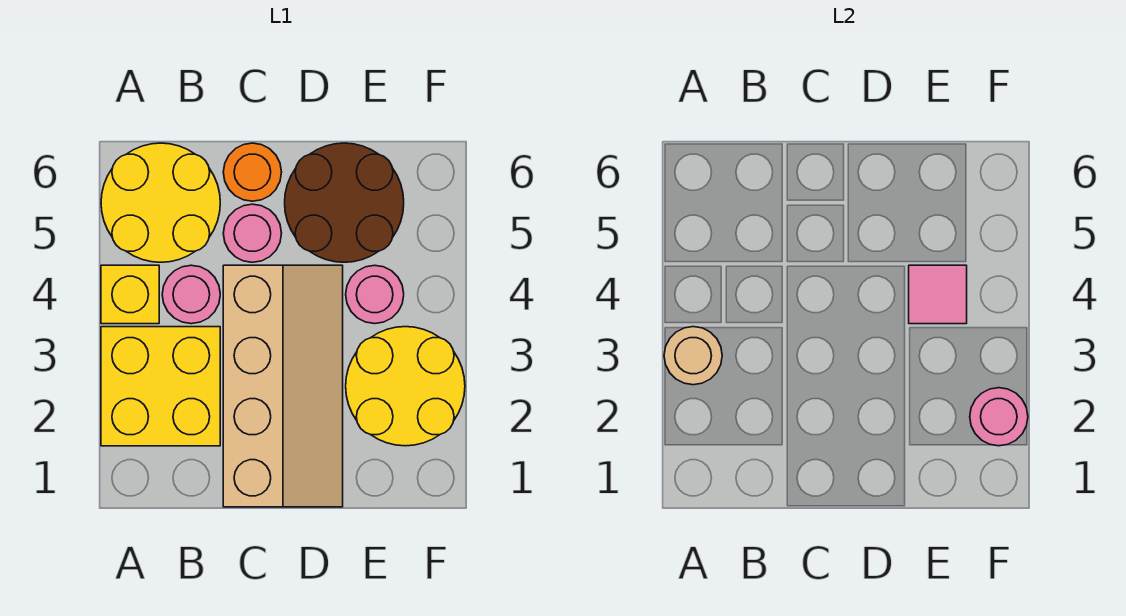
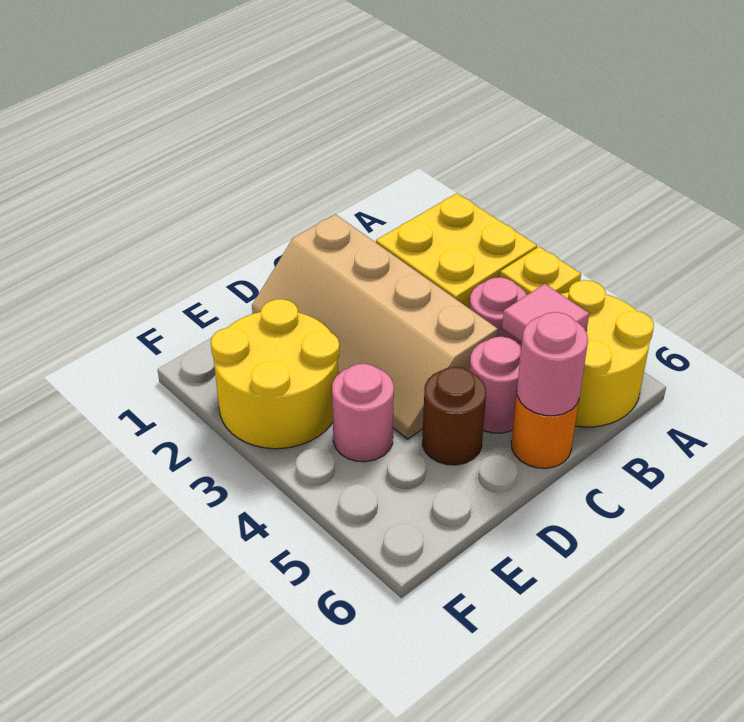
tan round brick A3 level 2 -> none
brown round brick D5:E6 level 1 -> brown round brick D5 level 1
pink tile E4 level 2 -> pink tile B5 level 2
pink round brick F2 level 2 -> pink round brick C6 level 2

